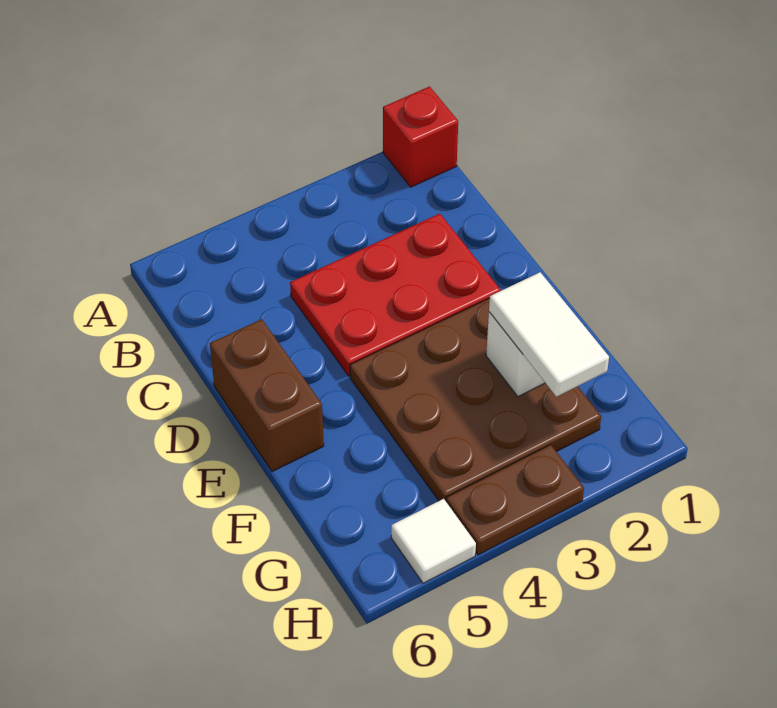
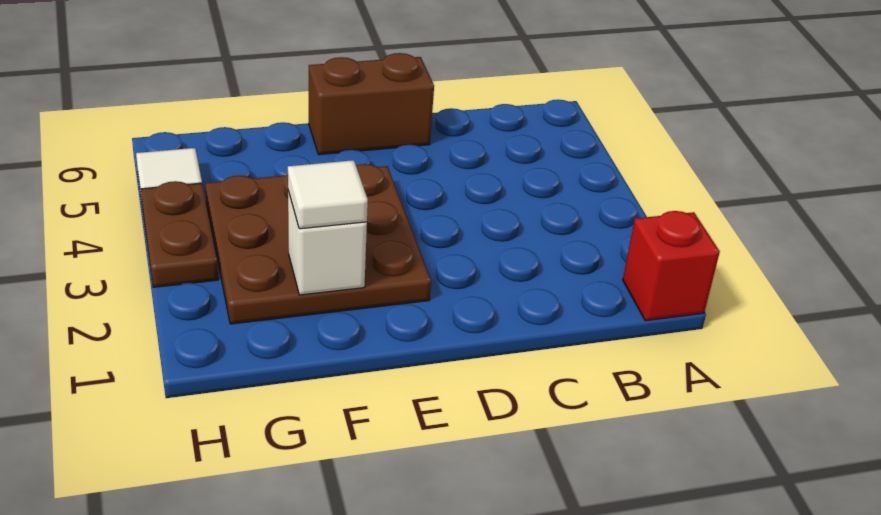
red plate C2:D4 level 1 -> none
white tile F2:G2 level 3 -> white tile F2 level 3

